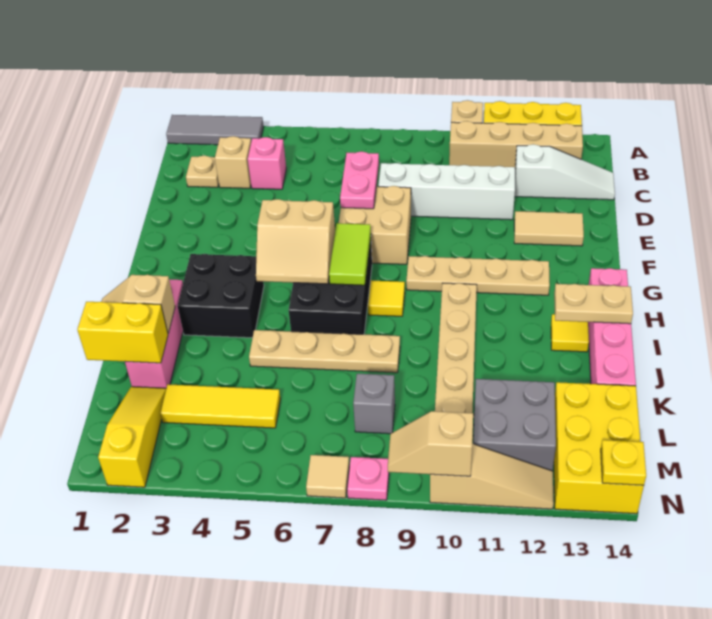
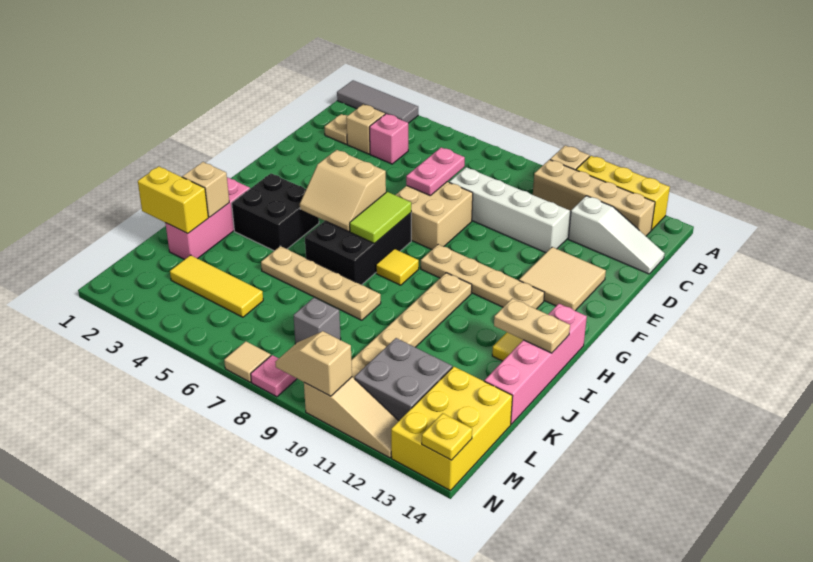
tan tile E12:E13 level 1 -> tan tile E12:F13 level 1
yellow slope L2:N2 level 1 top N -> none

